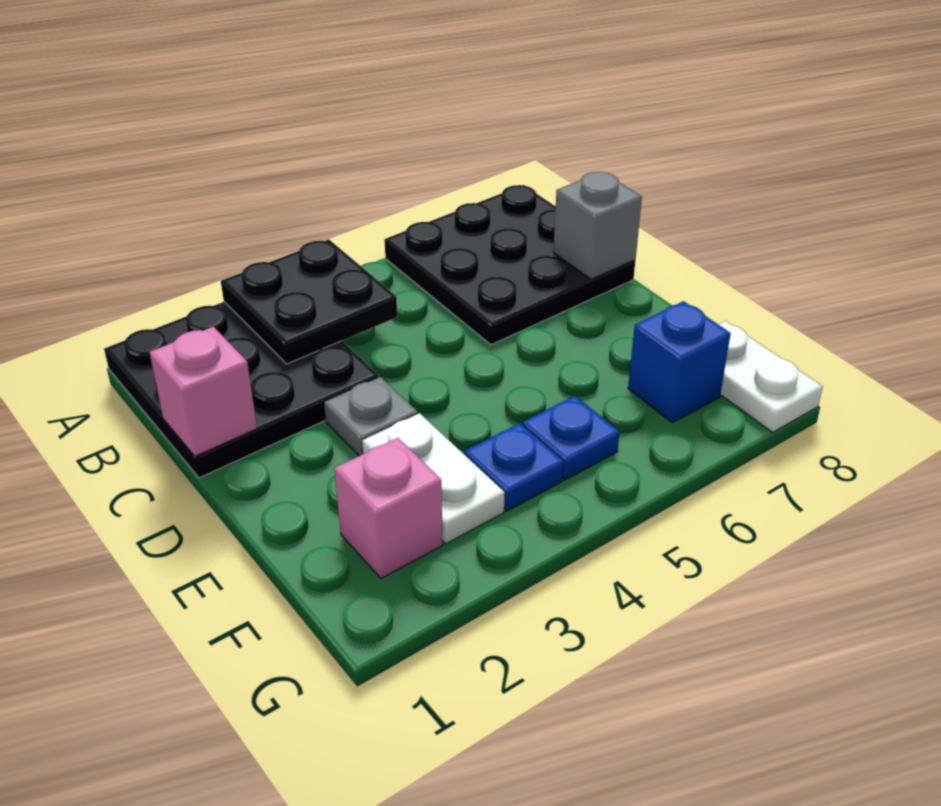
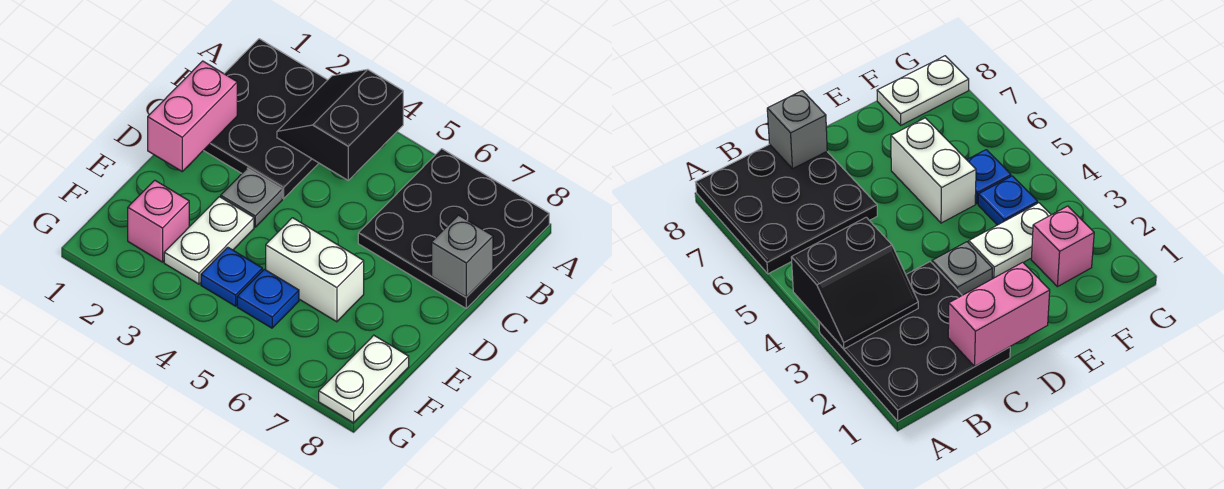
black plate A3:B4 level 2 -> black slope A3:B4 level 2 top 4
pink brick C1 level 2 -> pink brick C1:D1 level 2
none -> white brick E5:E6 level 1
blue brick F7 level 1 -> none

